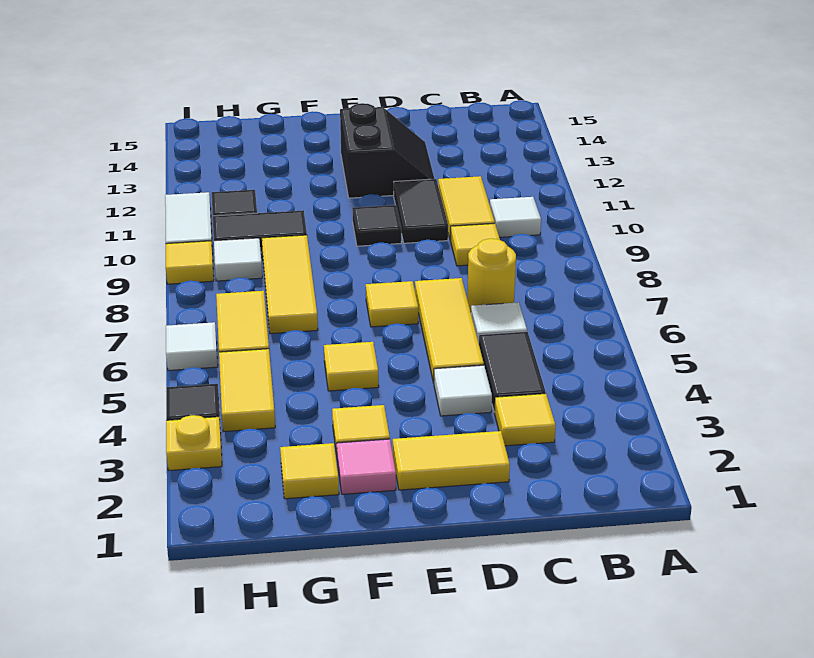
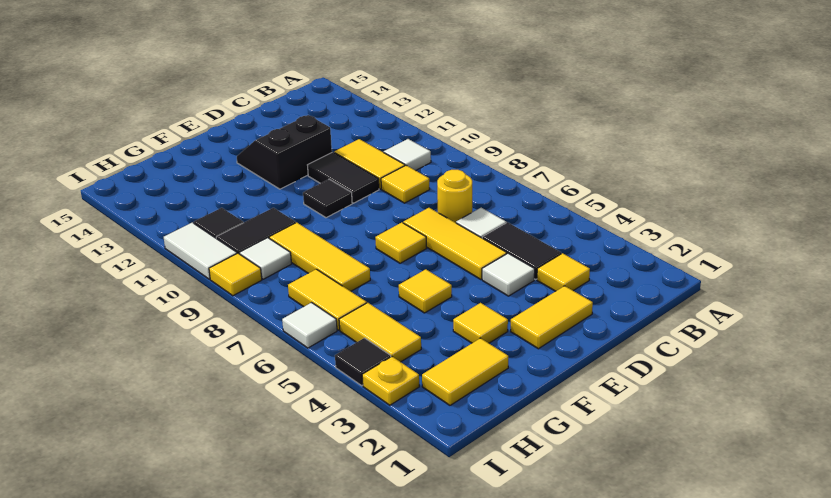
black slope D12:E13 level 1 top E -> black slope D12:E13 level 1 top 12
pink tile F2 level 1 -> none
yellow tile G2 level 1 -> yellow tile G2:H2 level 1

